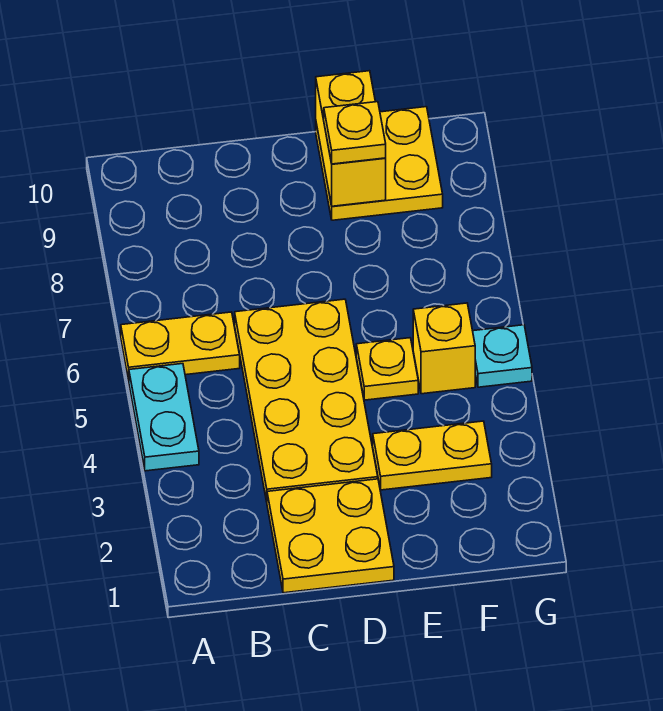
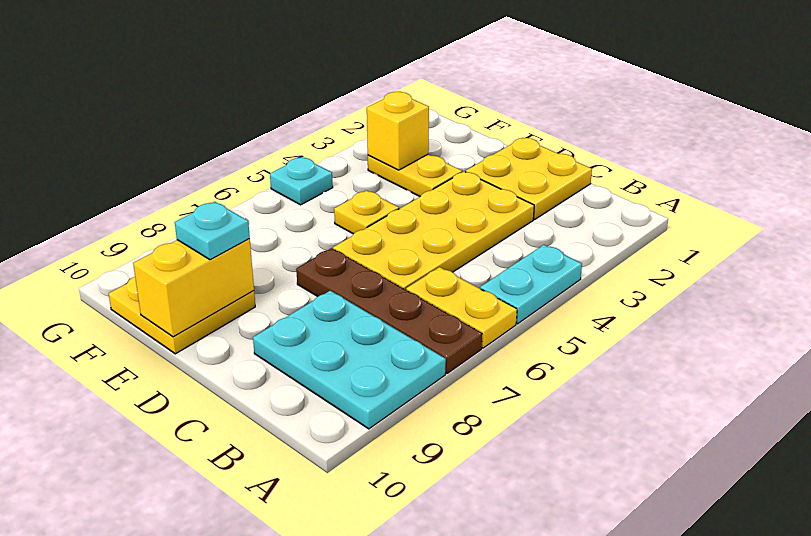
none -> brown plate A7:D7 level 1
none -> cyan plate A8:C9 level 1
yellow plate E9 level 3 -> cyan plate E9 level 3
yellow brick F5 level 1 -> yellow brick F3 level 2

